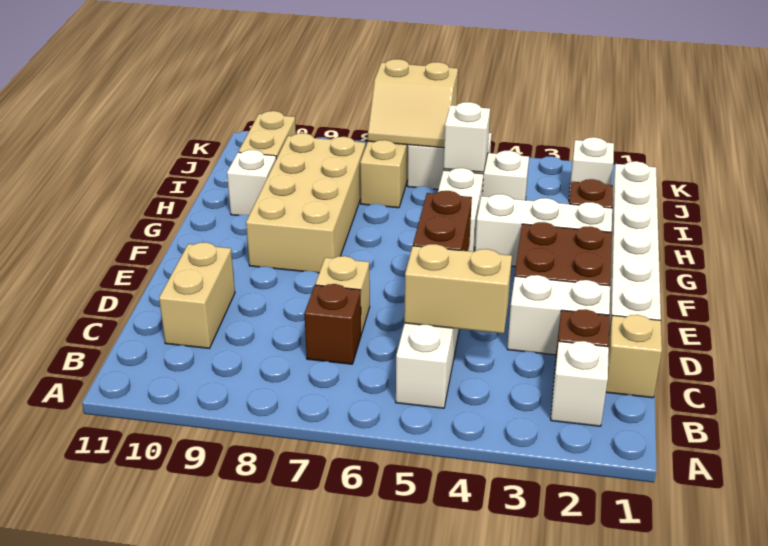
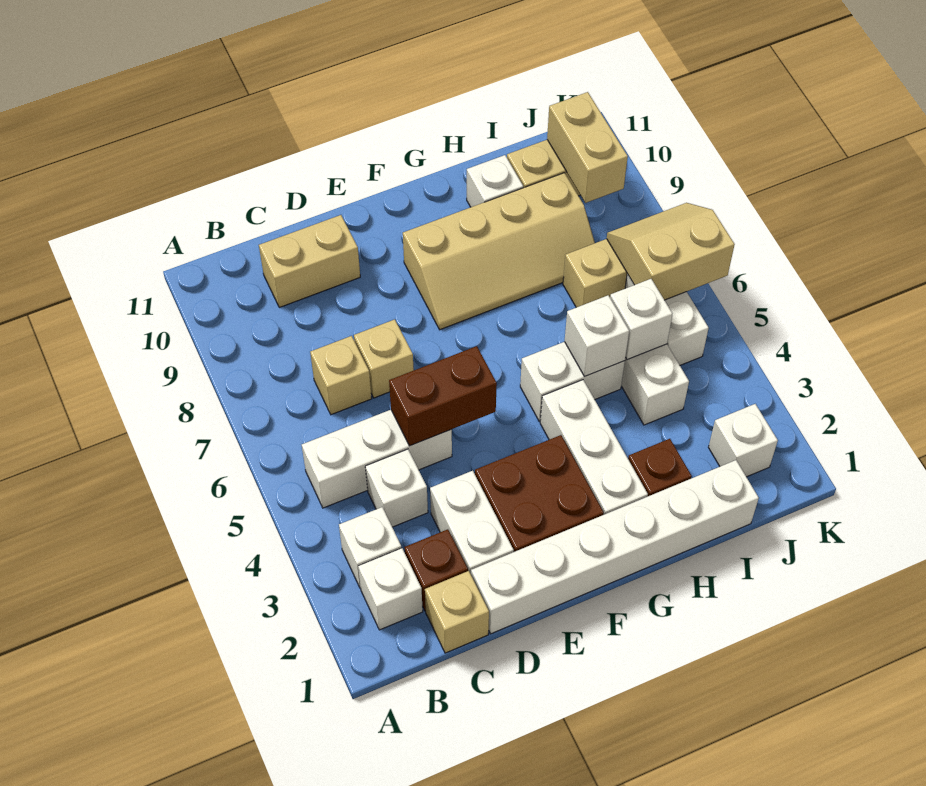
none -> white brick B3 level 1
none -> white brick C4 level 1
tan brick C4:C5 level 2 -> tan brick J9:J10 level 2
brown brick C7 level 1 -> tan brick C7 level 1
tan brick F8:I9 level 1 -> tan slope F8:I9 level 1 top 9
none -> white brick H5 level 2
tan slope J6:K7 level 2 top K -> tan slope J6:K7 level 2 top 6

